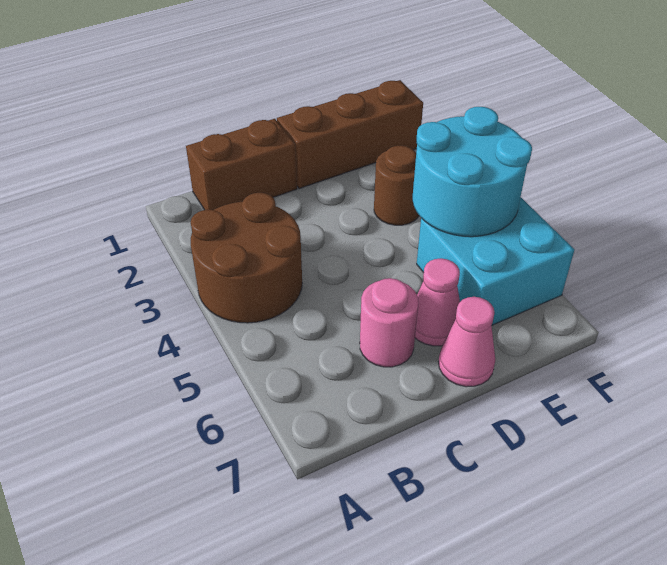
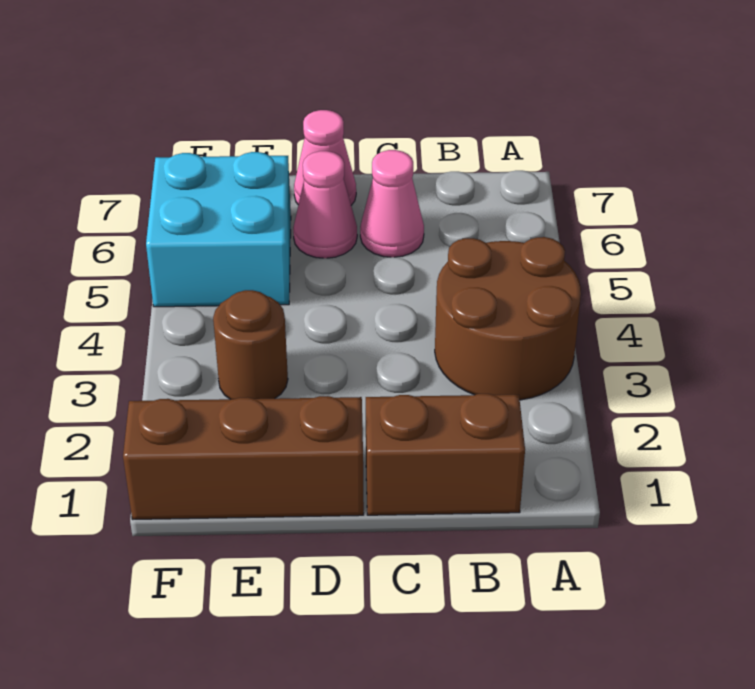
pink round brick C6 level 1 -> pink cone C6 level 1
cyan round brick E4:F5 level 2 -> none

